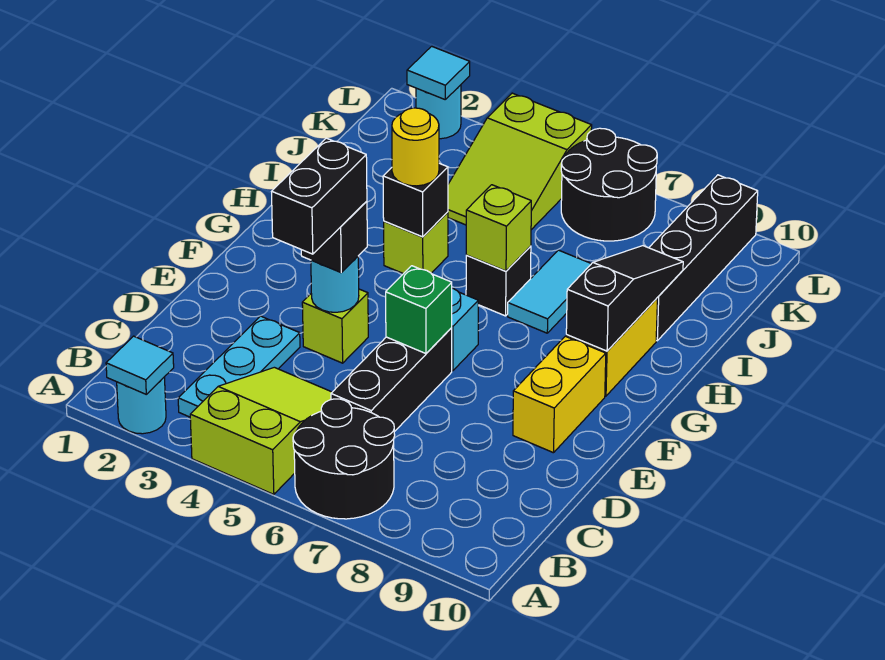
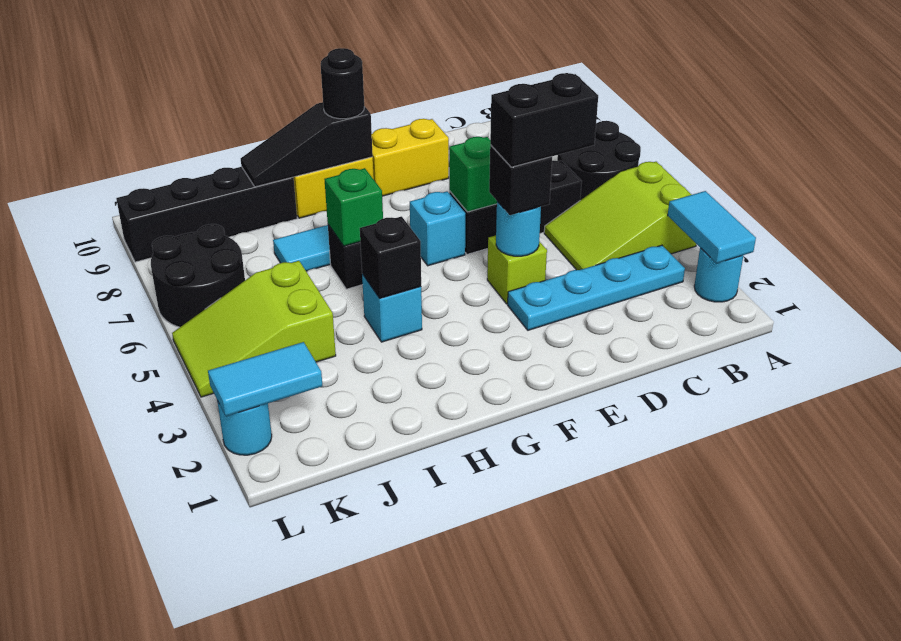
cyan tile A2 level 2 -> cyan tile A2:A3 level 2
cyan plate B3:D3 level 1 -> cyan plate B3:E3 level 1
none -> black round brick G9 level 3
lime brick H4 level 1 -> cyan brick H4 level 1
yellow round brick H4 level 3 -> none
lime brick H6 level 2 -> green brick H6 level 2
lime slope J4:L5 level 1 top L -> lime slope J4:L5 level 1 top J
cyan tile L2 level 2 -> cyan tile K2:L2 level 2

